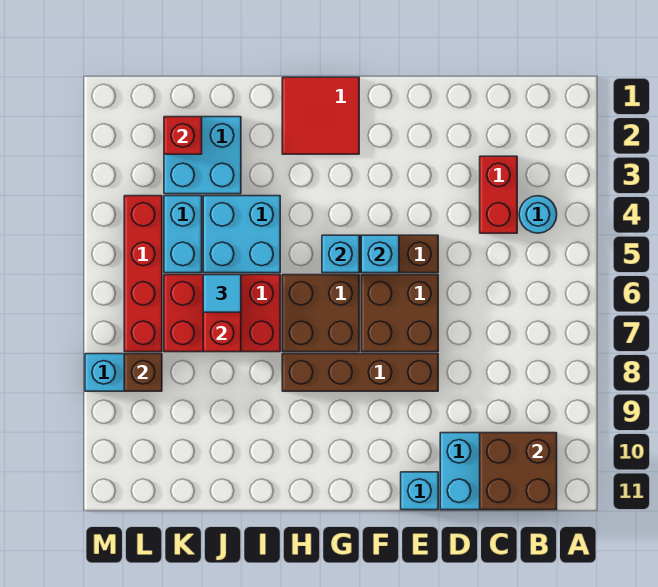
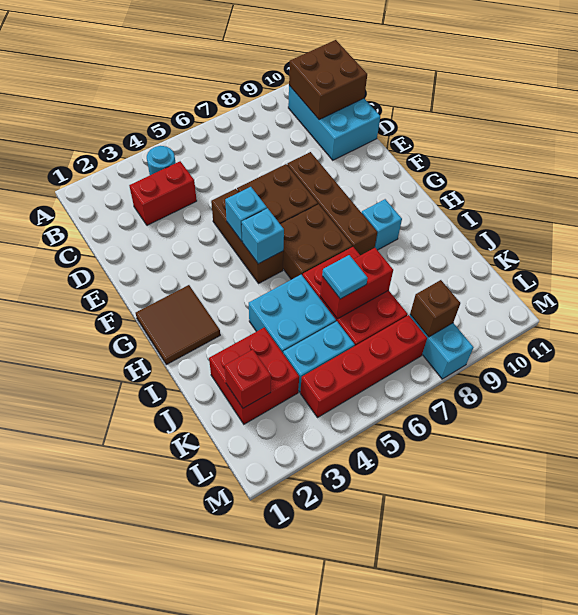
cyan brick E11 level 1 -> cyan brick H9 level 1
red tile G1:H2 level 1 -> brown tile G1:H2 level 1
cyan brick J2:K3 level 1 -> red brick J2:K3 level 1

